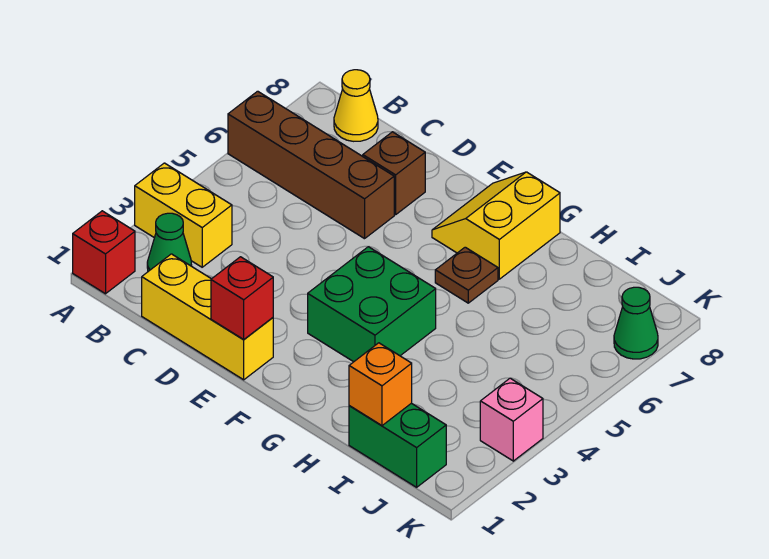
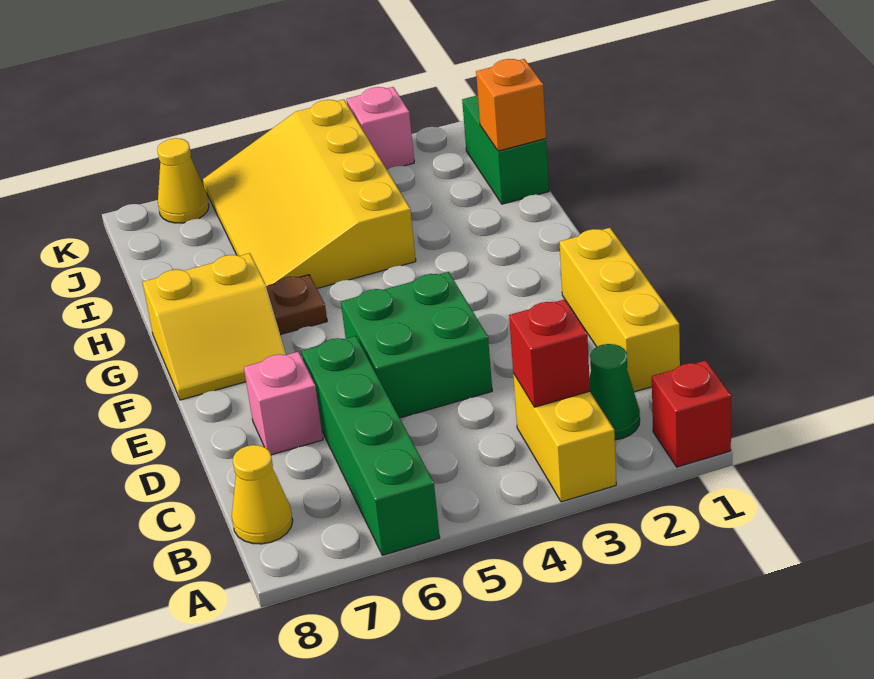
brown brick A6:D6 level 1 -> green brick A6:D6 level 1
brown brick D7 level 1 -> pink brick D7 level 1
red brick E1 level 2 -> red brick B3 level 2
green brick F3:G4 level 1 -> green brick D4:E5 level 1
none -> yellow slope H4:K6 level 1 top 4
green cone K7 level 1 -> yellow cone K7 level 1

